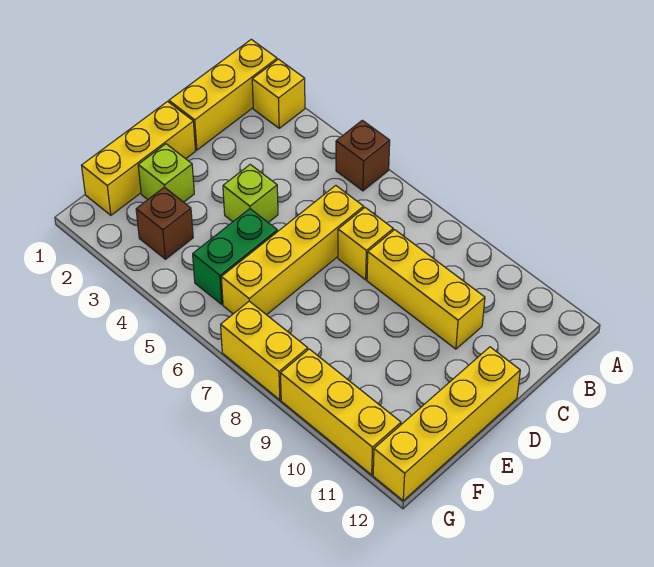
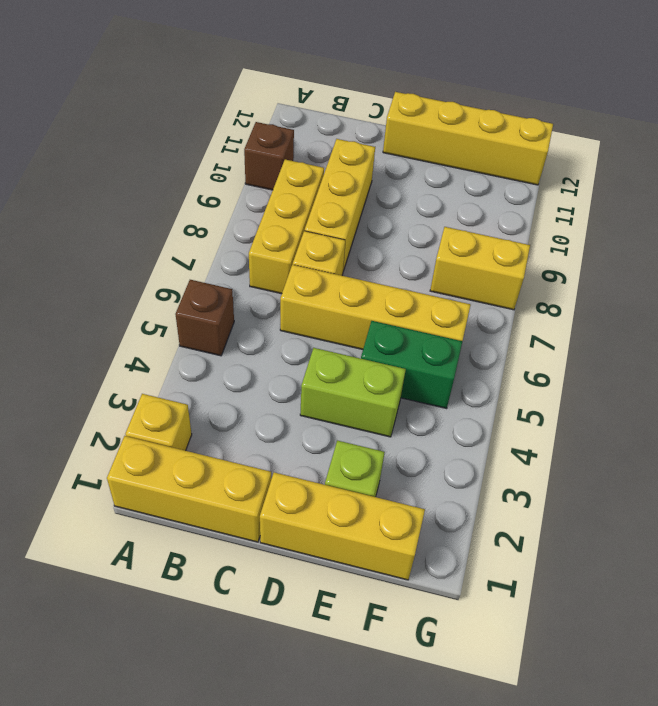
lime brick D4 level 1 -> lime brick D4:E4 level 1
brown brick F3 level 1 -> brown brick A10 level 1
yellow brick G7:G8 level 1 -> yellow brick F8:G8 level 1
yellow brick G9:G11 level 1 -> yellow brick B7:B9 level 1

